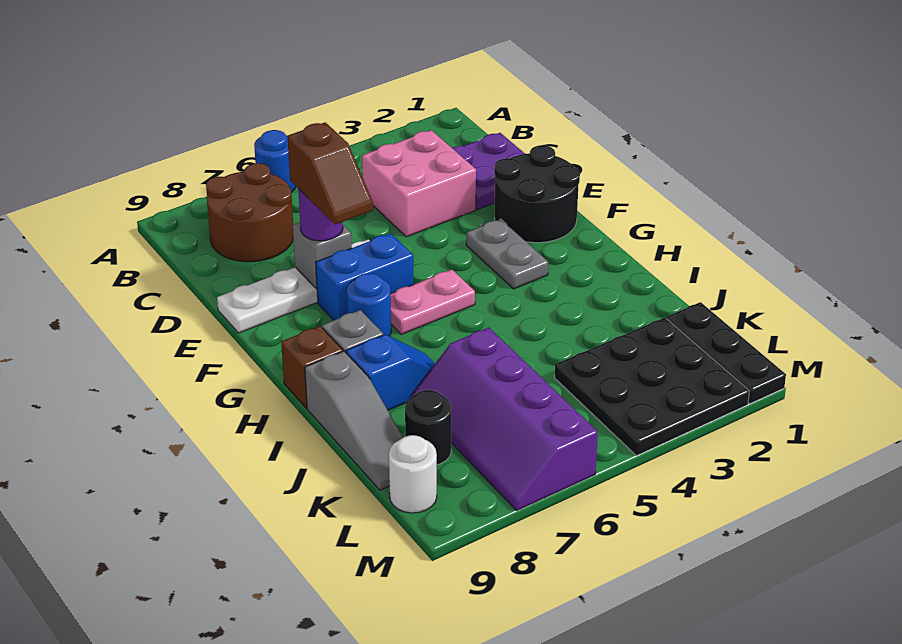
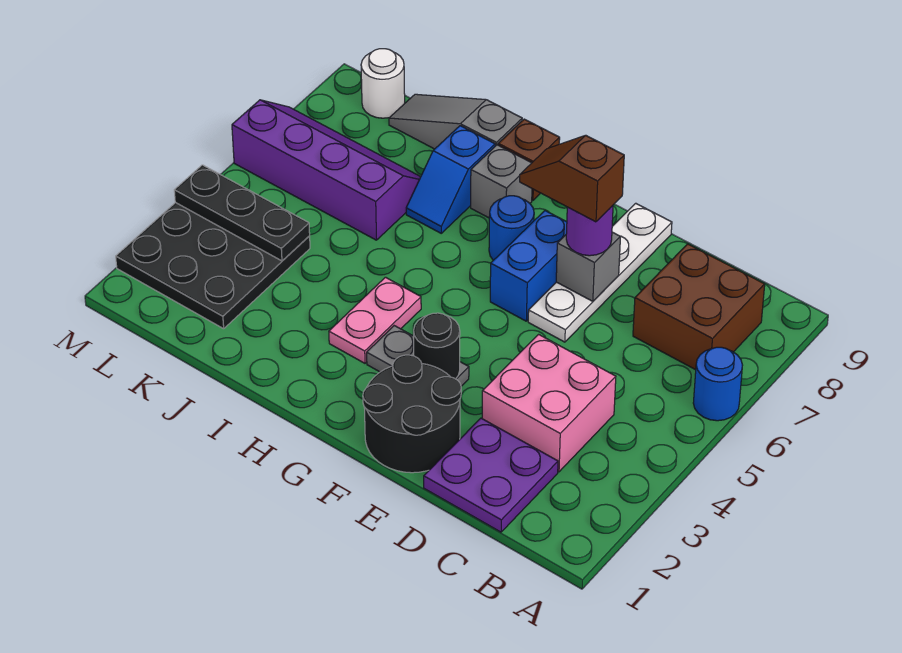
brown round brick B7:C8 level 1 -> brown brick B7:C8 level 1
pink plate G5:G6 level 1 -> pink plate H3:H4 level 1
black plate K1:M1 level 1 -> black plate K4:M4 level 2
black round brick K8 level 1 -> black round brick F3 level 2

